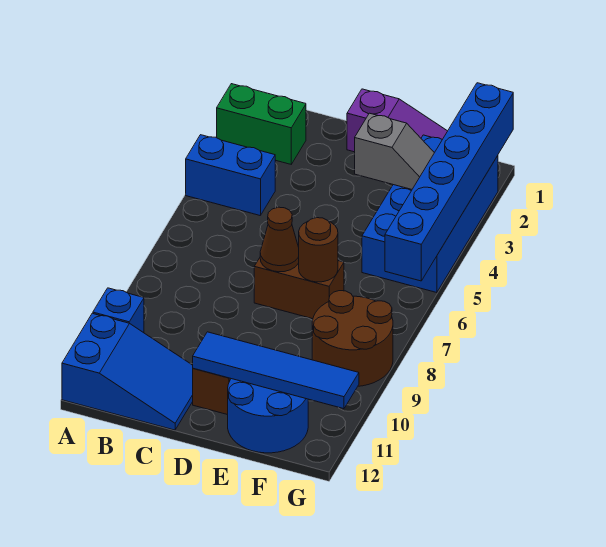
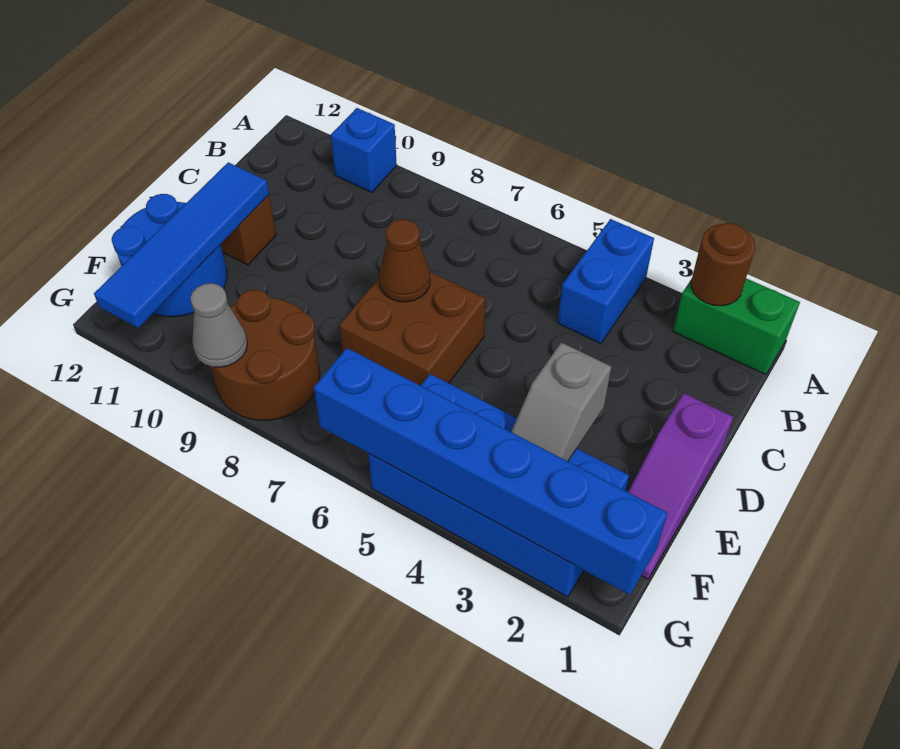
green brick A2:B2 level 1 -> green brick A1:A2 level 1
blue slope A11:C12 level 1 top A -> none
brown brick D7:E7 level 1 -> brown brick D6:E7 level 1
brown round brick E7 level 2 -> brown round brick A2 level 2
none -> grey cone G9 level 2

